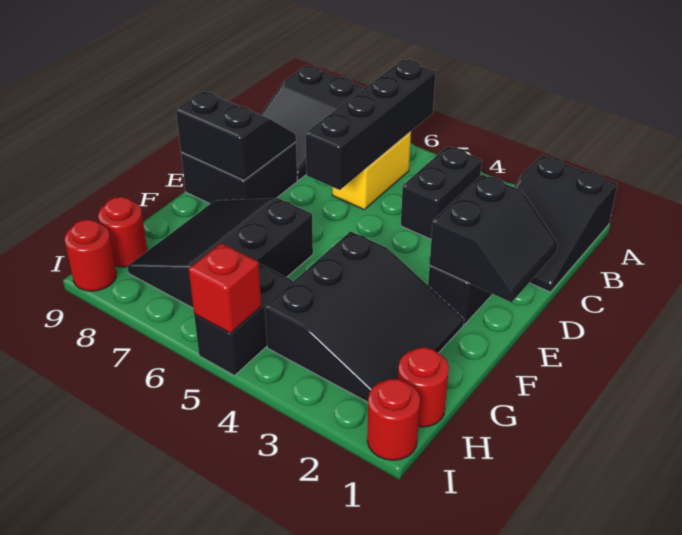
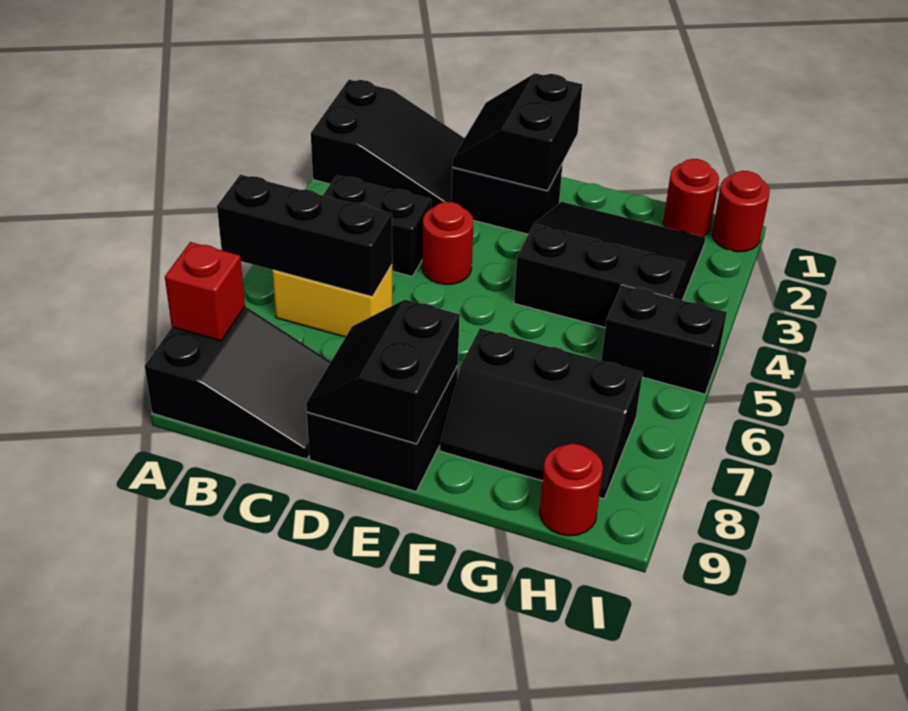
black brick A6:D6 level 2 -> black brick A6:C6 level 2
black slope D1:E2 level 2 top 2 -> black slope D1:E2 level 2 top E
black slope F6:H8 level 1 top 6 -> black slope F7:H8 level 1 top 7
red brick I5 level 2 -> red brick A8 level 2
red round brick I9 level 1 -> red round brick D4 level 1

